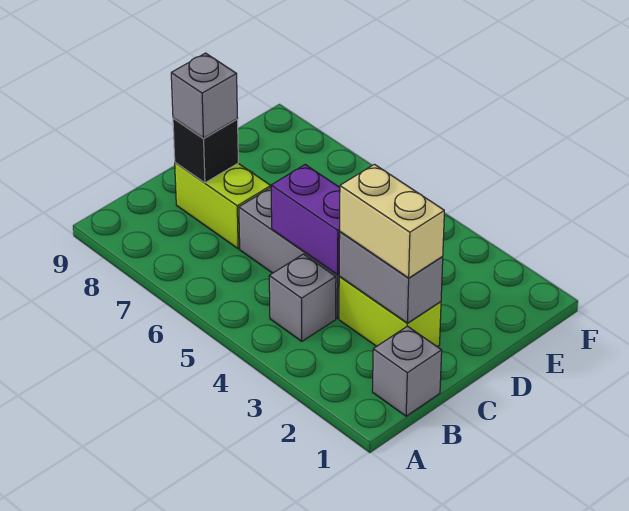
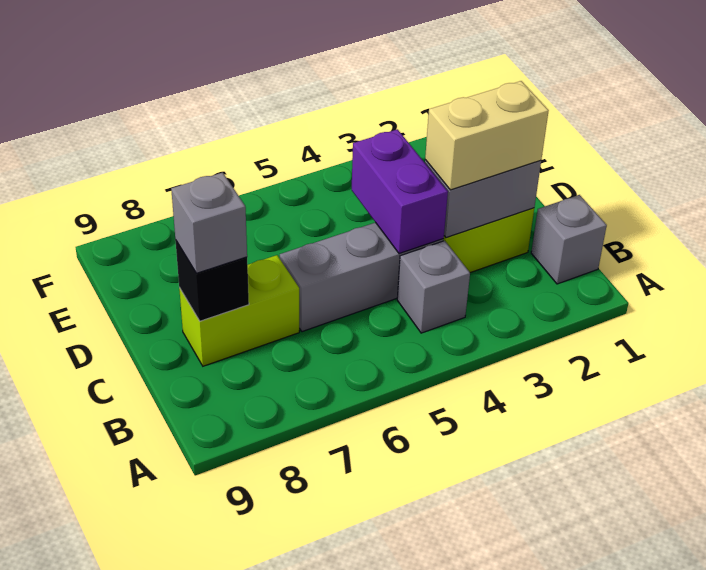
purple brick C4:C5 level 2 -> purple brick C4:D4 level 2

